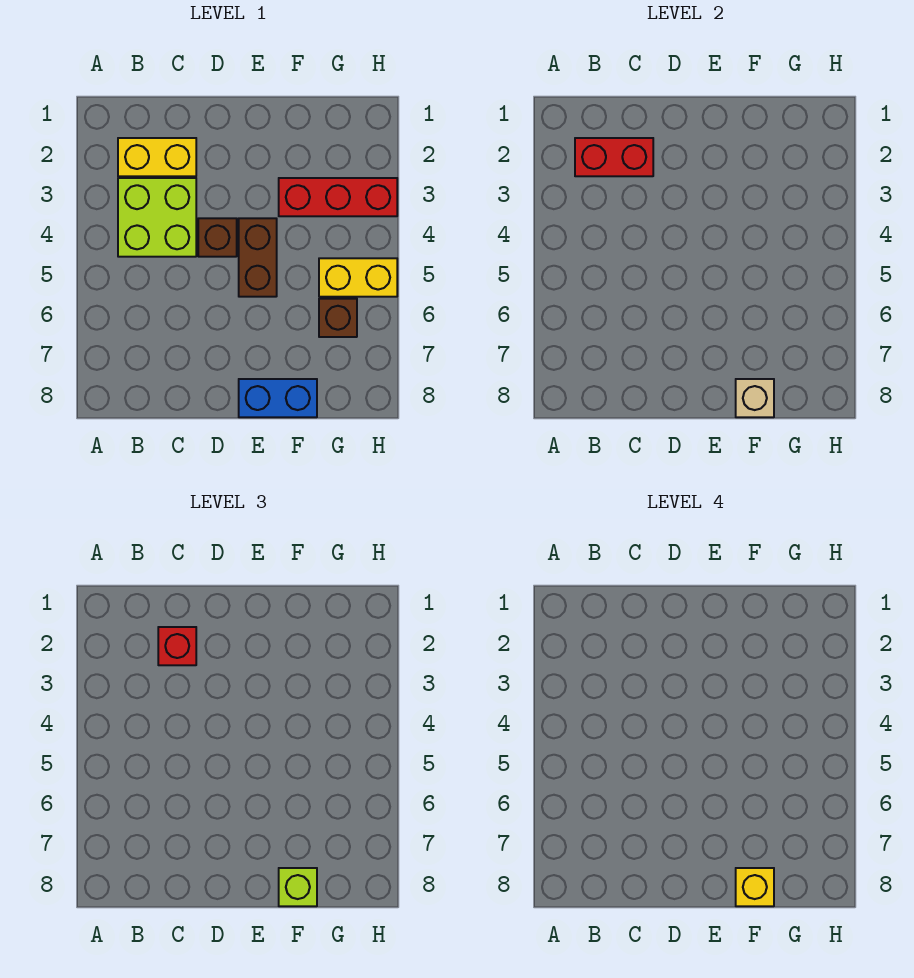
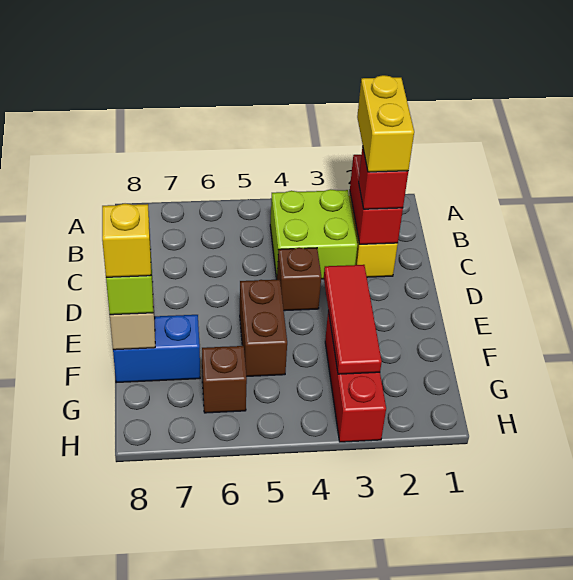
none -> red tile E3:G3 level 2
brown brick E4:E5 level 1 -> brown brick E5:F5 level 1
blue brick E8:F8 level 1 -> blue brick F7:F8 level 1
yellow brick G5:H5 level 1 -> yellow brick B2:C2 level 4

